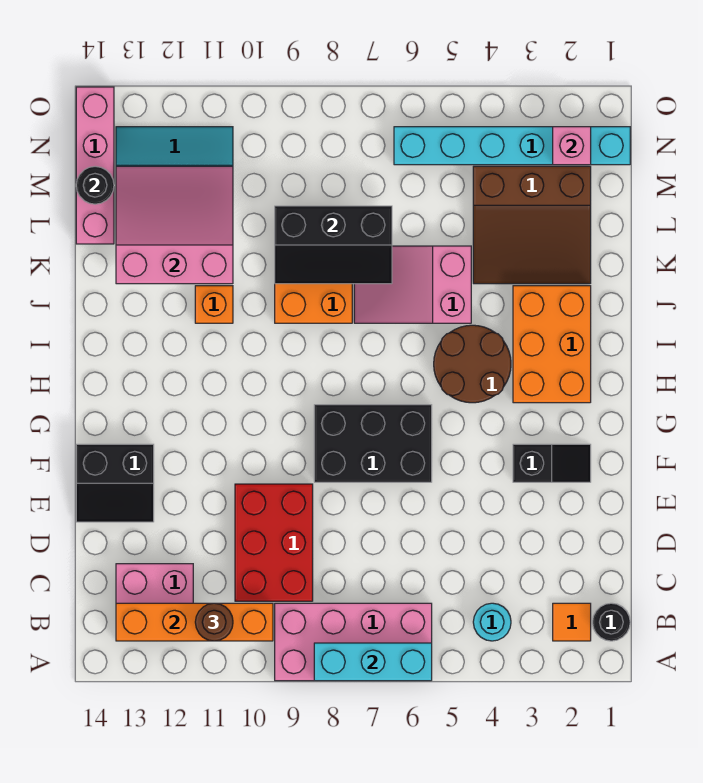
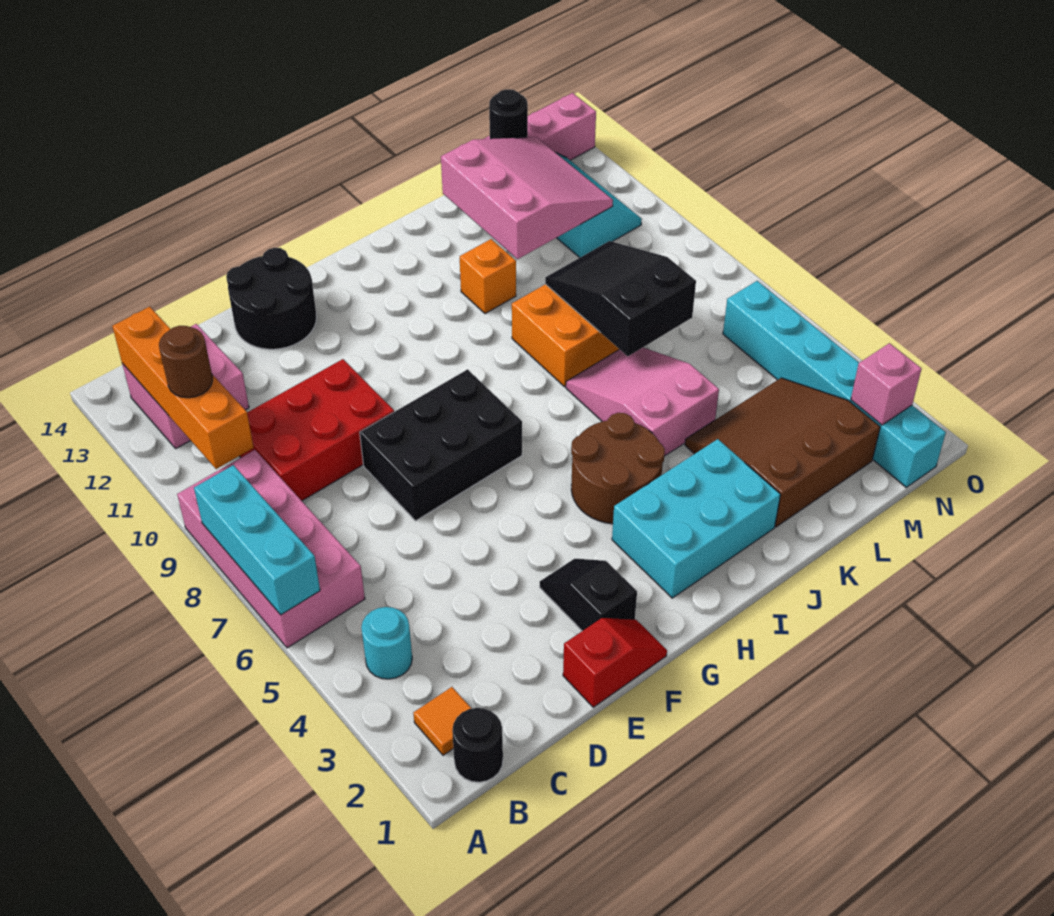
none -> red slope E1:F1 level 1 top E
black slope E13:F14 level 1 top F -> black round brick E13:F14 level 1
black slope F2:F3 level 1 top 3 -> black slope F2:F3 level 1 top 2
black brick F6:G8 level 1 -> black brick E7:G8 level 1
orange brick H2:J3 level 1 -> cyan brick H2:J3 level 1
brown slope K2:M4 level 1 top M -> brown slope K2:M4 level 1 top 2
black slope K7:L9 level 2 top L -> black slope K7:L9 level 2 top 7

